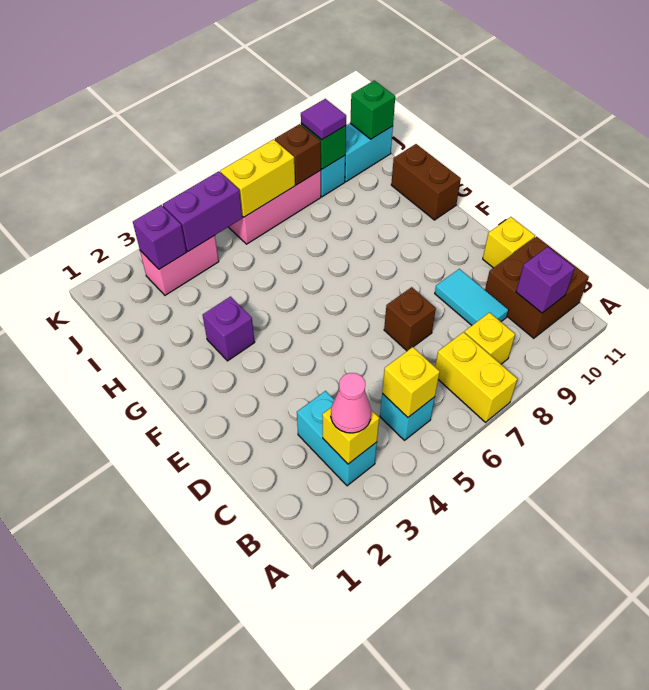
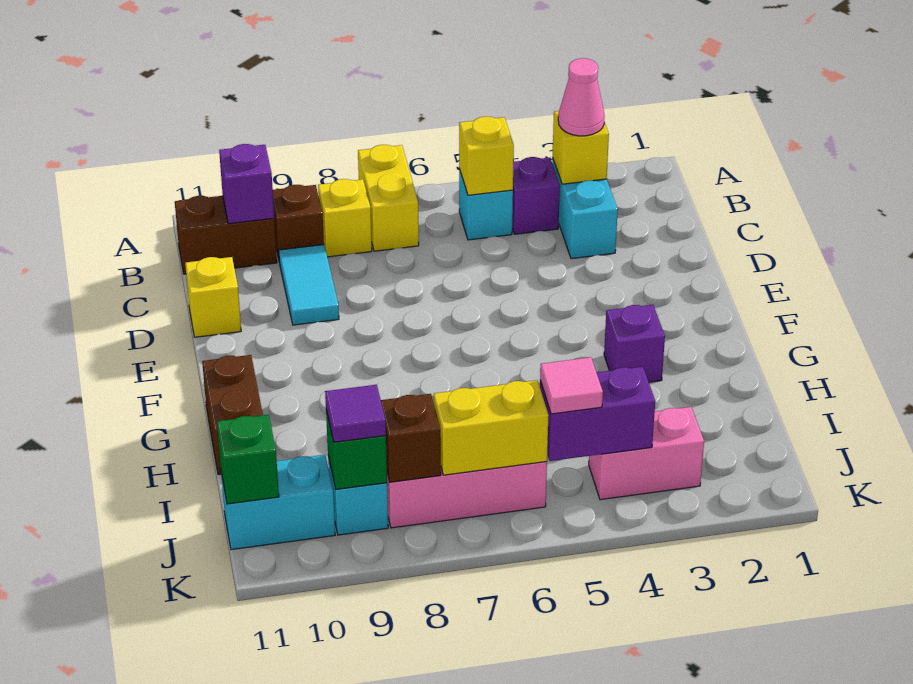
brown brick B10:C11 level 1 -> brown brick B10:B11 level 1
brown brick D7 level 1 -> brown brick B9 level 1
purple brick J3 level 2 -> purple brick B4 level 1
none -> pink tile J5 level 3

